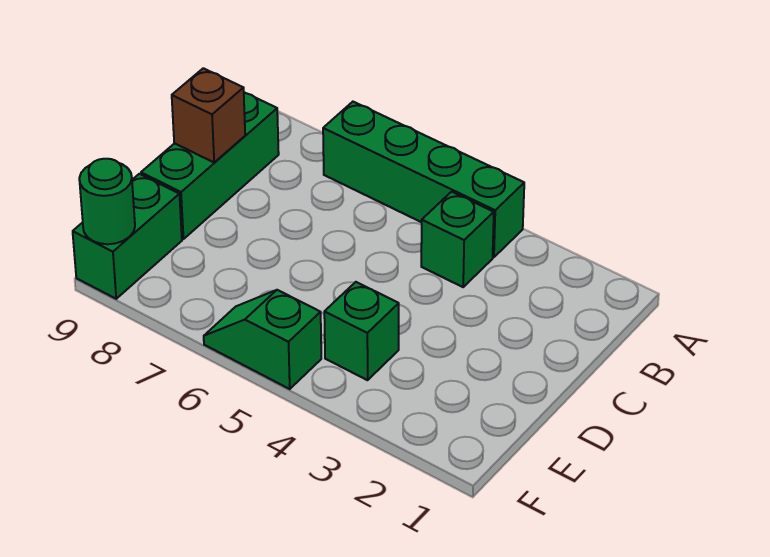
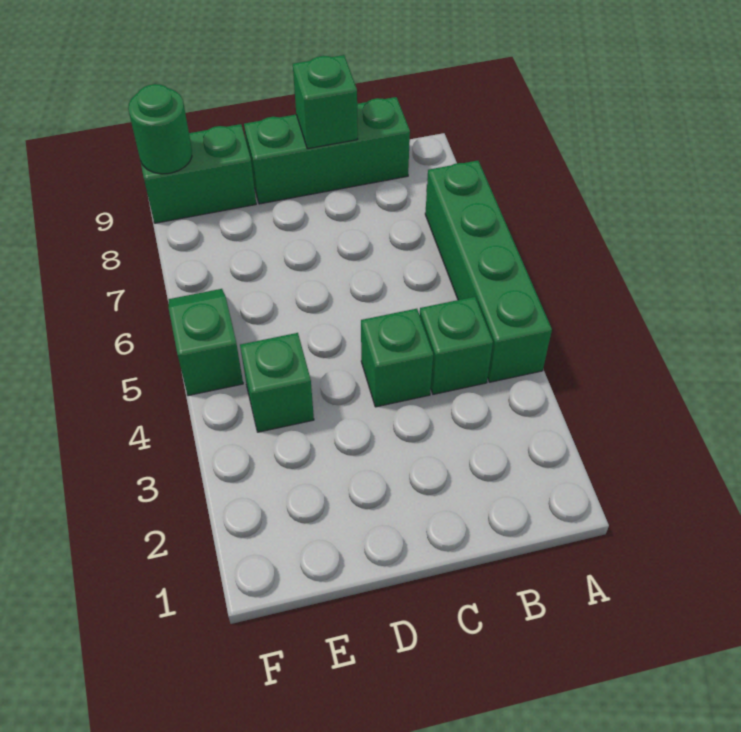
none -> green brick C4 level 1
brown brick C9 level 2 -> green brick C9 level 2

